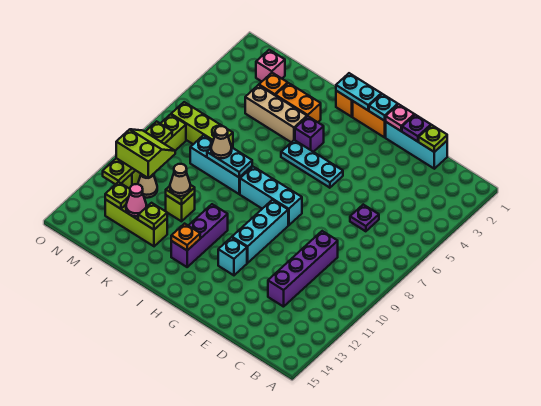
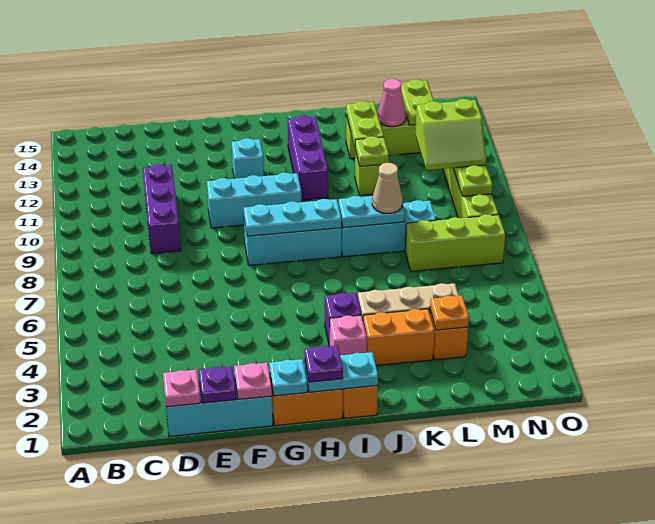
lime plate D1 level 2 -> pink plate D1 level 2
purple plate D6 level 1 -> purple plate H1 level 3
purple brick D9:D12 level 1 -> purple brick D9:D11 level 1
cyan plate G5:I5 level 1 -> cyan plate G8:I8 level 2
cyan brick G9:G11 level 1 -> cyan brick F10:H10 level 1
orange plate I13 level 2 -> orange plate L3 level 2
tan cone K11 level 3 -> none
lime plate K13 level 2 -> lime plate K12:K13 level 2
pink brick M2 level 1 -> pink brick I3 level 1
tan cone M11 level 1 -> none
lime plate M13 level 2 -> lime plate M13:M14 level 2

